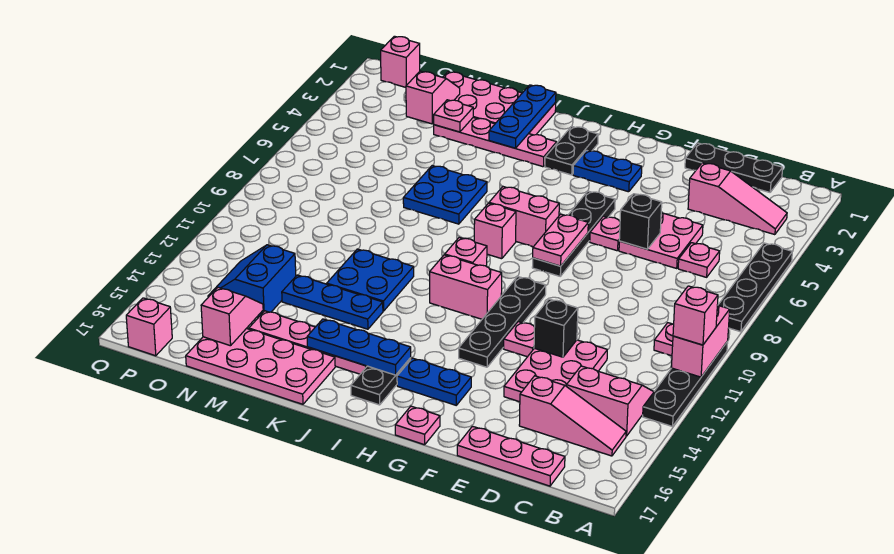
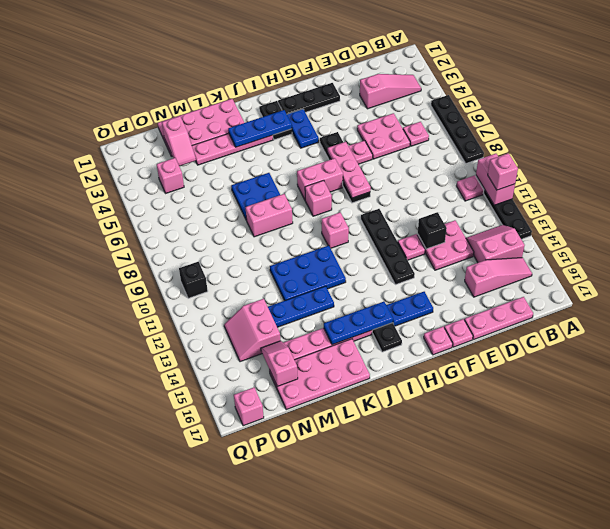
black plate C1:E1 level 1 -> black plate F2:H2 level 1
pink plate D12:E14 level 1 -> pink plate D12:E13 level 1
black brick E6 level 2 -> black brick P10 level 1
blue plate G3:H3 level 1 -> blue plate H3:H4 level 1
pink plate G7:G8 level 2 -> pink plate G6:G8 level 2
pink brick H11:I11 level 1 -> pink brick K8:L8 level 1
blue plate K1:K3 level 2 -> blue plate I3:K3 level 2
blue plate K11:L12 level 1 -> blue plate J11:L12 level 1
pink plate M3 level 2 -> pink plate F17 level 1
pink slope N2:N3 level 2 top 3 -> pink slope N2:N3 level 2 top 2
blue slope N13:O14 level 1 top N -> pink slope N13:O14 level 1 top N
pink brick P1 level 1 -> pink brick O4 level 1

